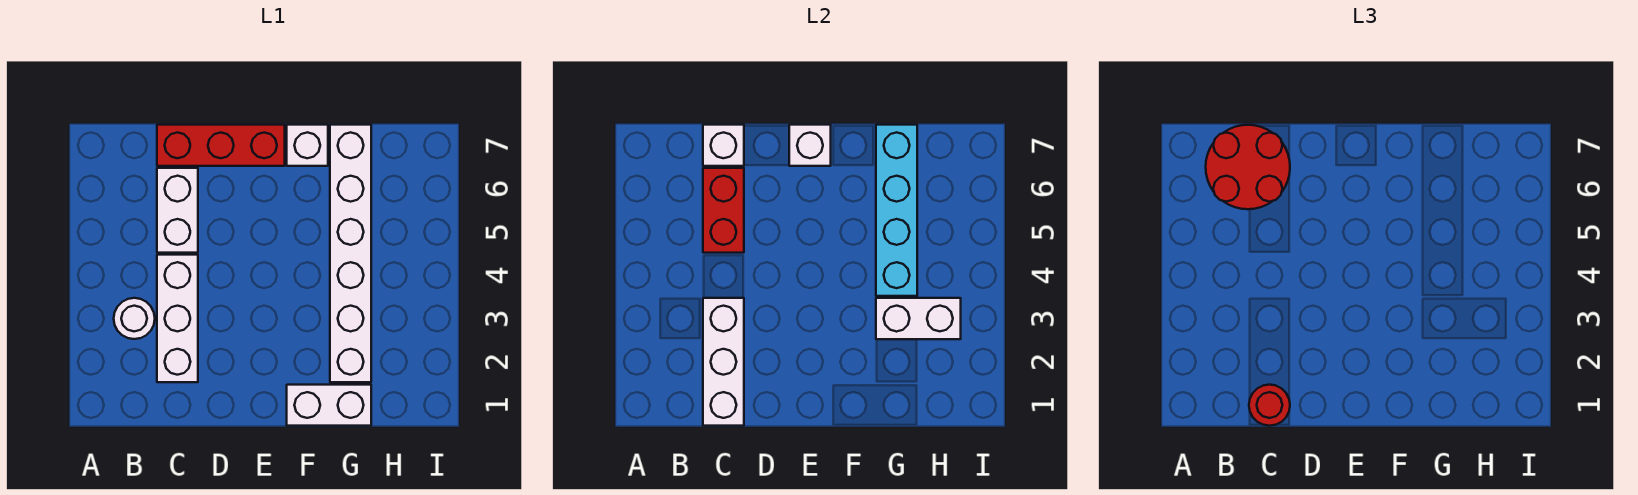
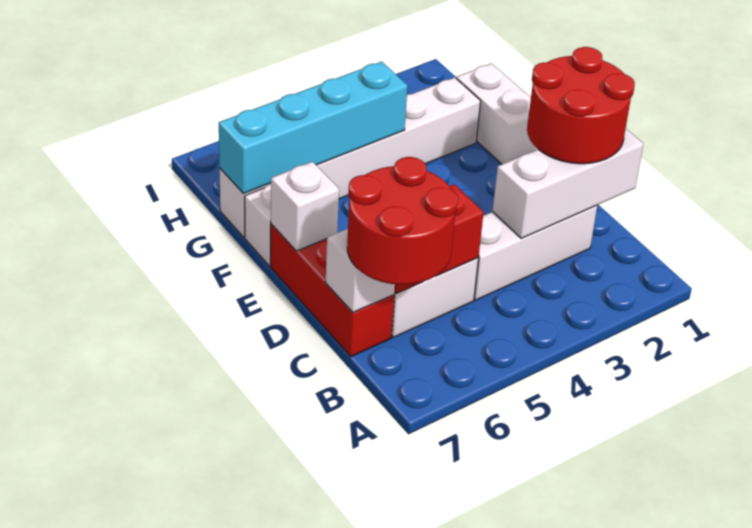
white round brick B3 level 1 -> none
red round brick C1 level 3 -> red round brick C1:D2 level 3
white brick G3:H3 level 2 -> none

